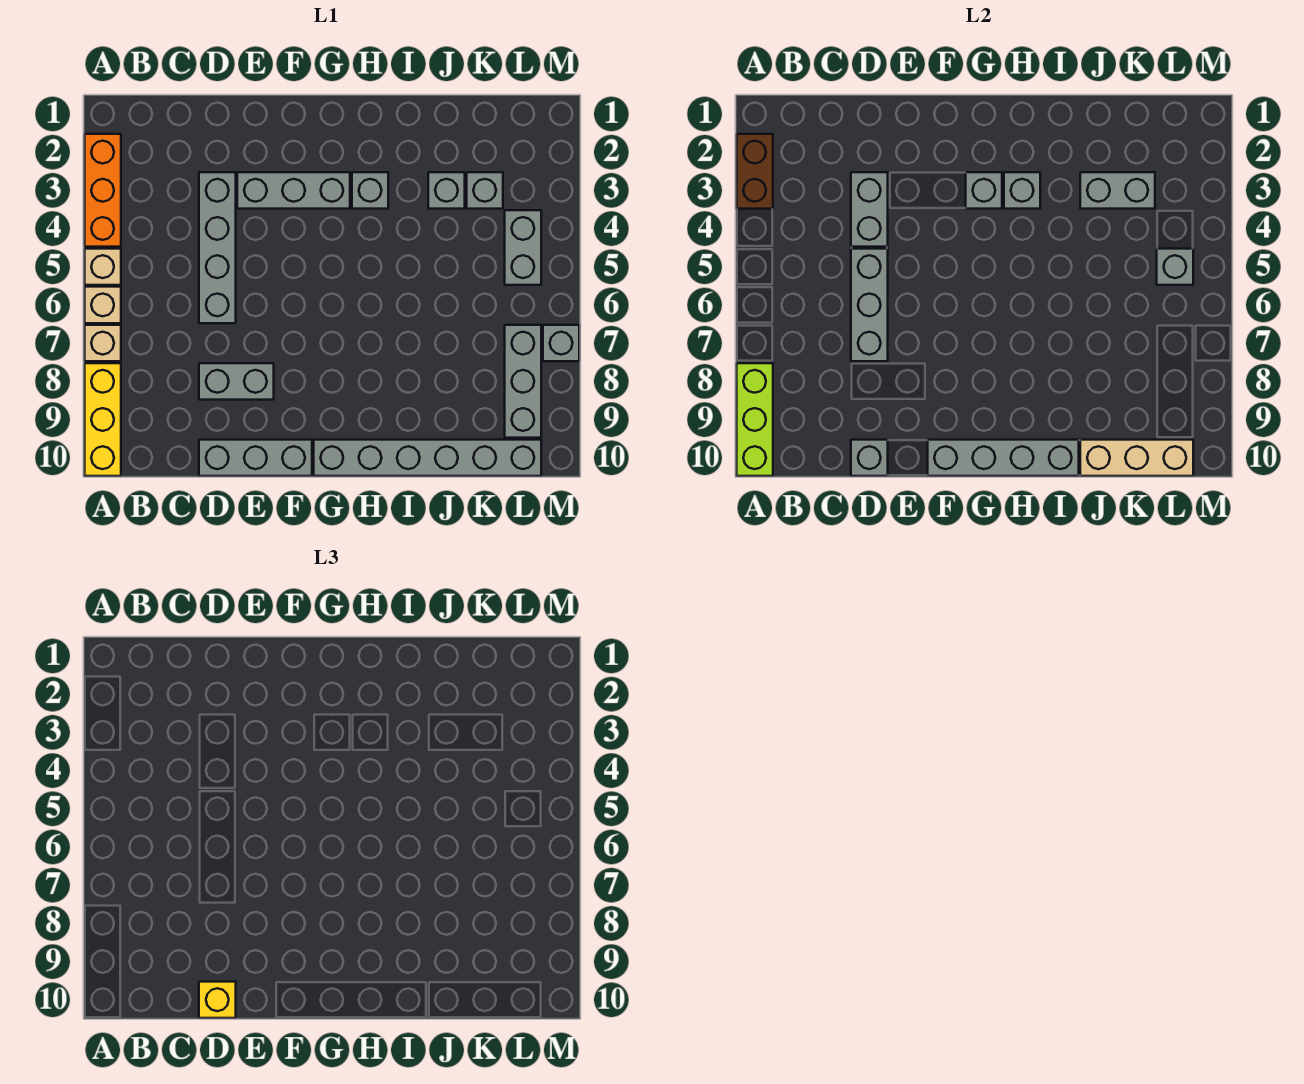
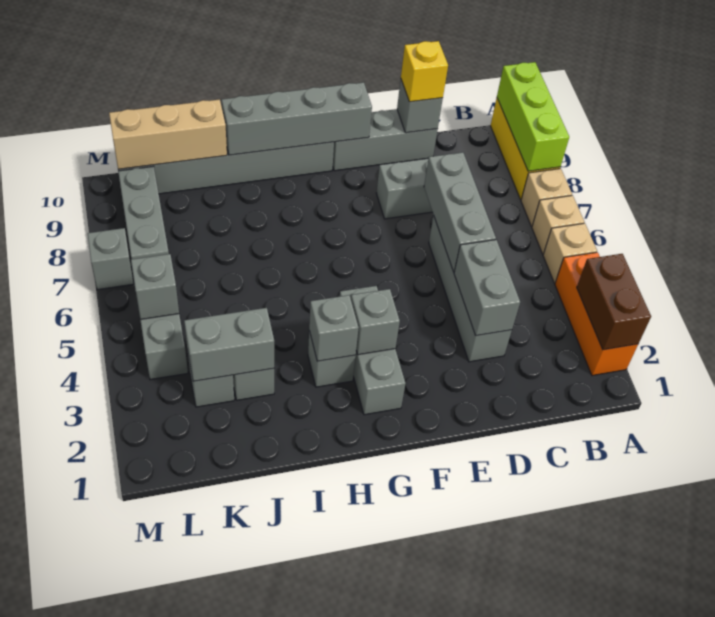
grey brick E3:G3 level 1 -> grey brick G2:G4 level 1

